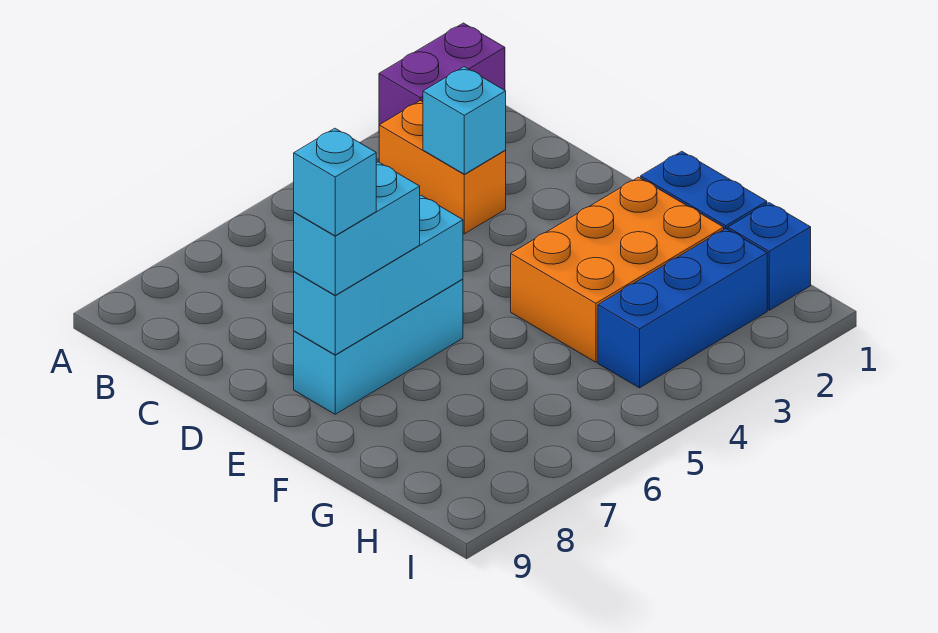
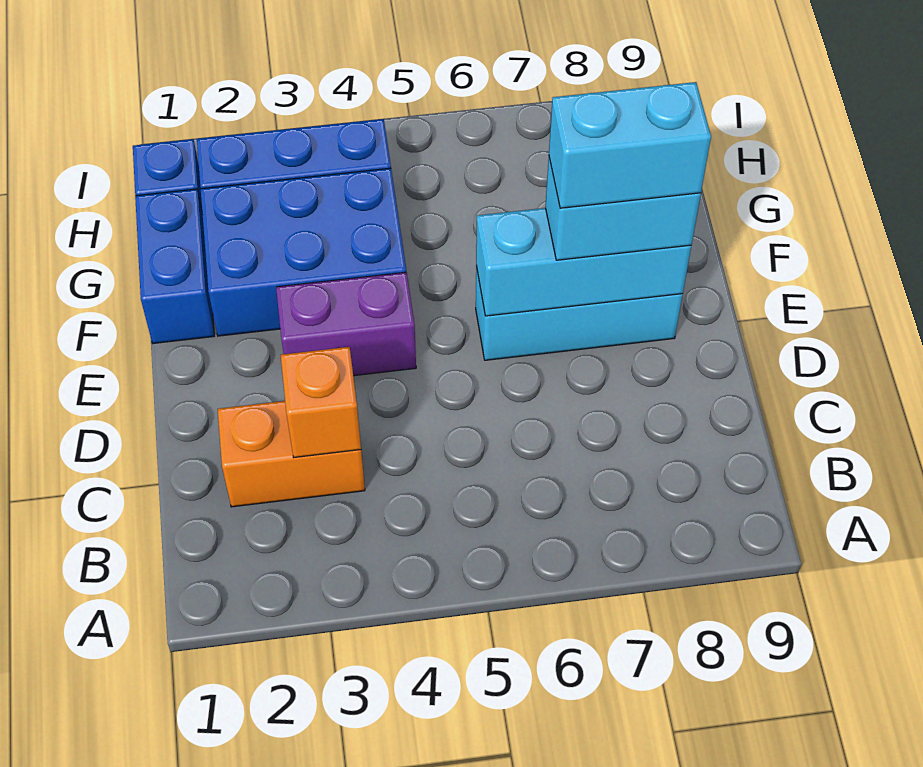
purple brick A1:A2 level 1 -> purple brick E3:E4 level 1
orange brick B3:C3 level 1 -> orange brick C2:C3 level 1
cyan brick C3 level 2 -> orange brick C3 level 2
cyan brick E8 level 4 -> cyan brick E7:E8 level 4
orange brick F2:G4 level 1 -> blue brick F2:G4 level 1

